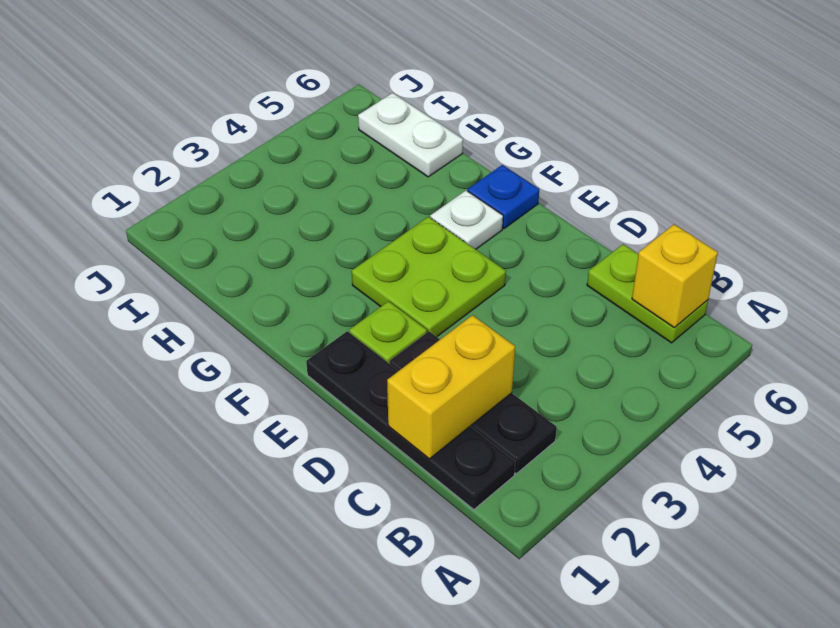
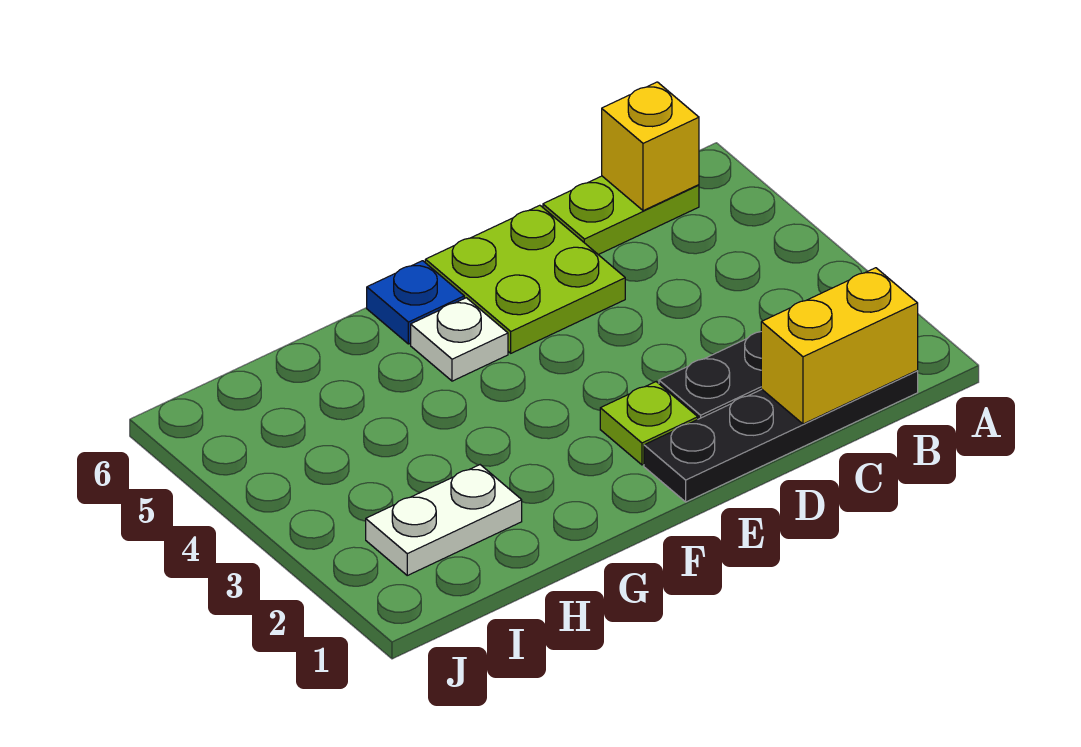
yellow brick C1:C2 level 2 -> yellow brick B1:C1 level 2
lime plate E3:F4 level 1 -> lime plate D5:E6 level 1
white plate H6:I6 level 1 -> white plate H2:I2 level 1

